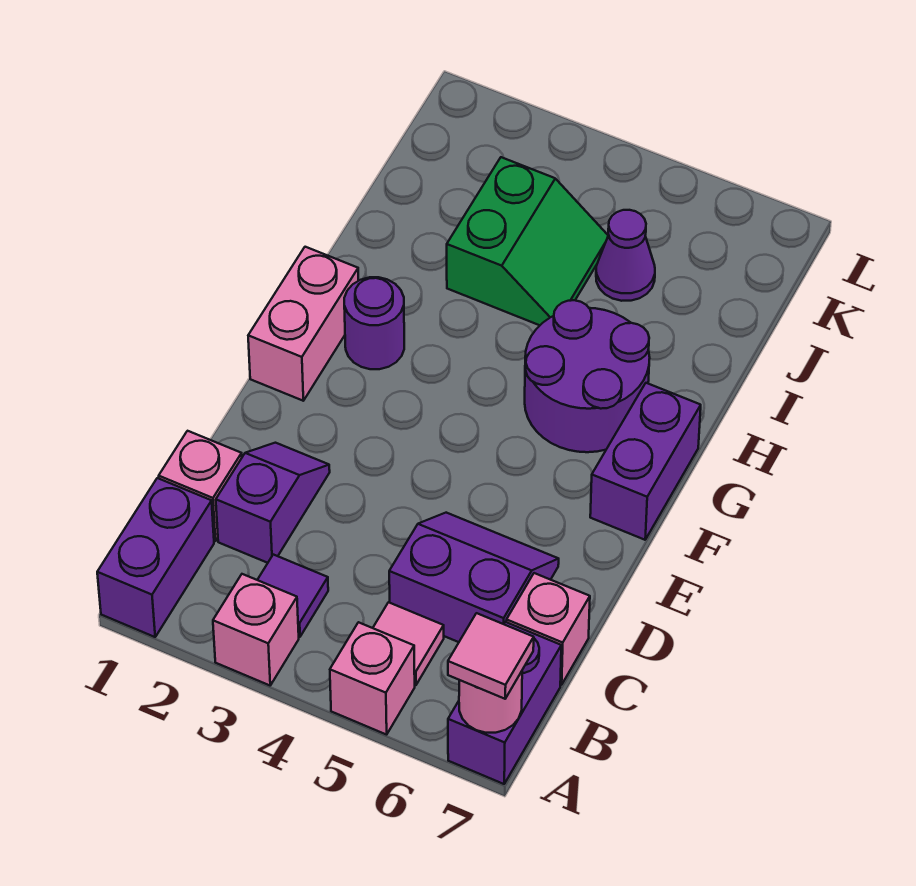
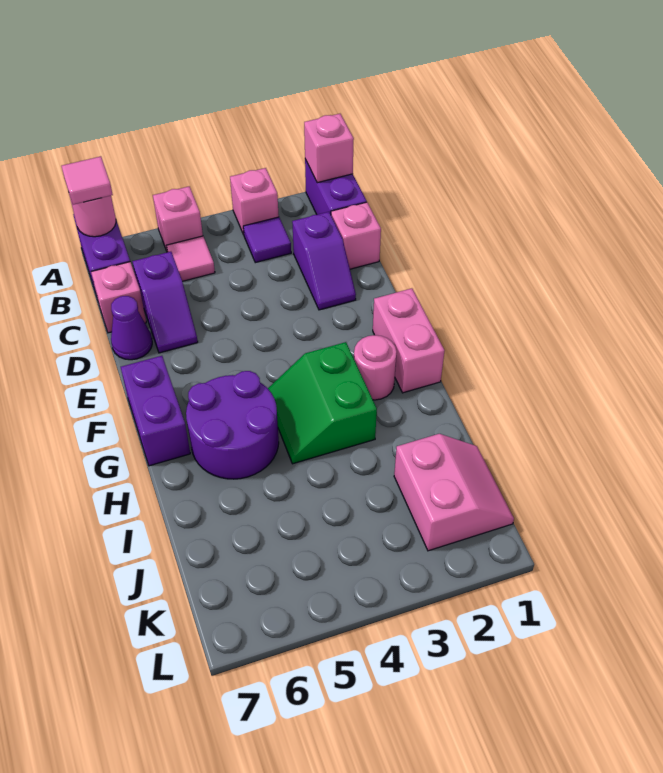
none -> pink brick A1 level 2
purple slope C5:D6 level 1 top C -> purple slope C6:D6 level 1 top C
purple round brick G2 level 1 -> pink round brick G2 level 1
green slope I3:J4 level 1 top 3 -> green slope G3:H4 level 1 top 3
none -> pink slope J1:K2 level 1 top 2
purple cone J5 level 1 -> purple cone D7 level 1

